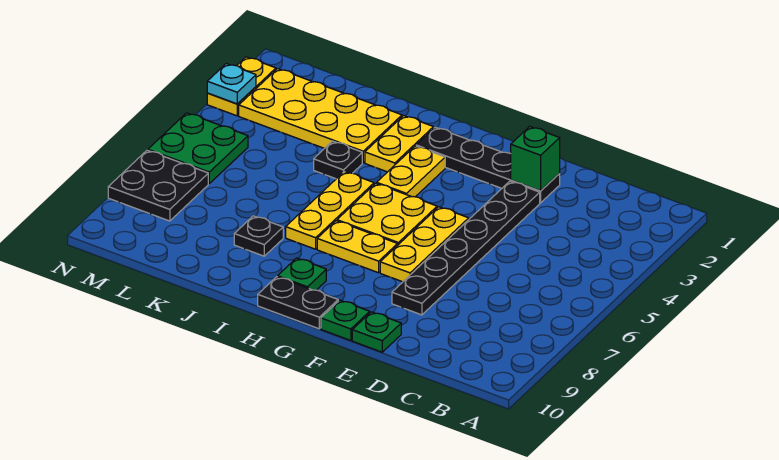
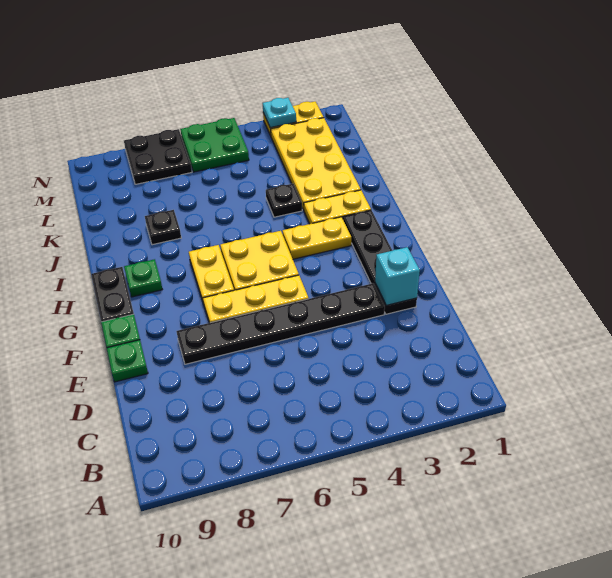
green brick E2 level 2 -> cyan brick E2 level 2
yellow plate I5:I7 level 1 -> none

